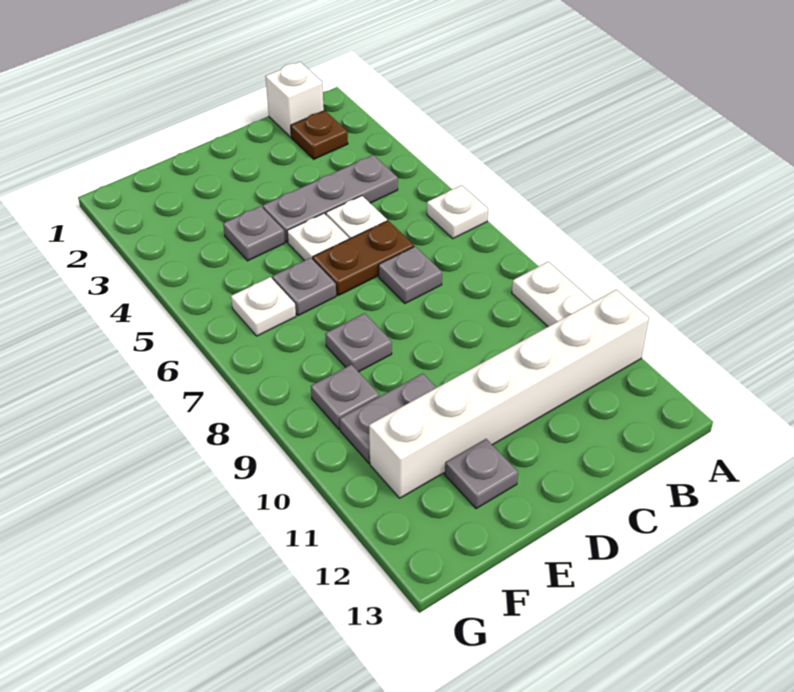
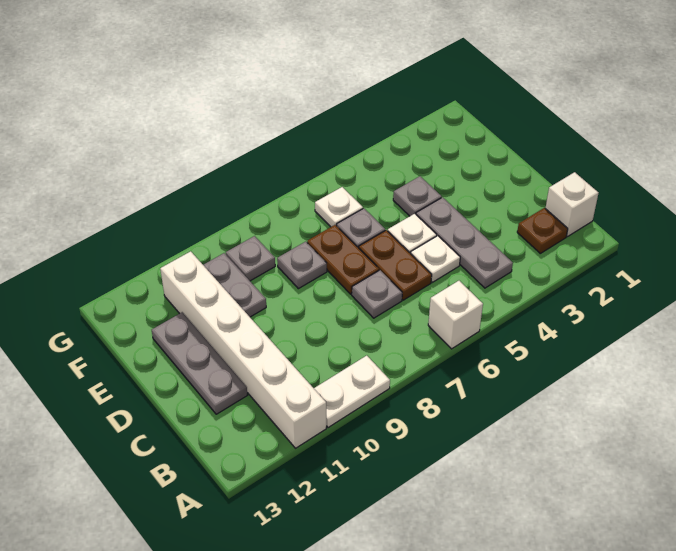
white plate A6 level 1 -> white brick A6 level 1
none -> brown plate D7:E7 level 1
grey plate E12 level 1 -> grey plate C12:E12 level 1

